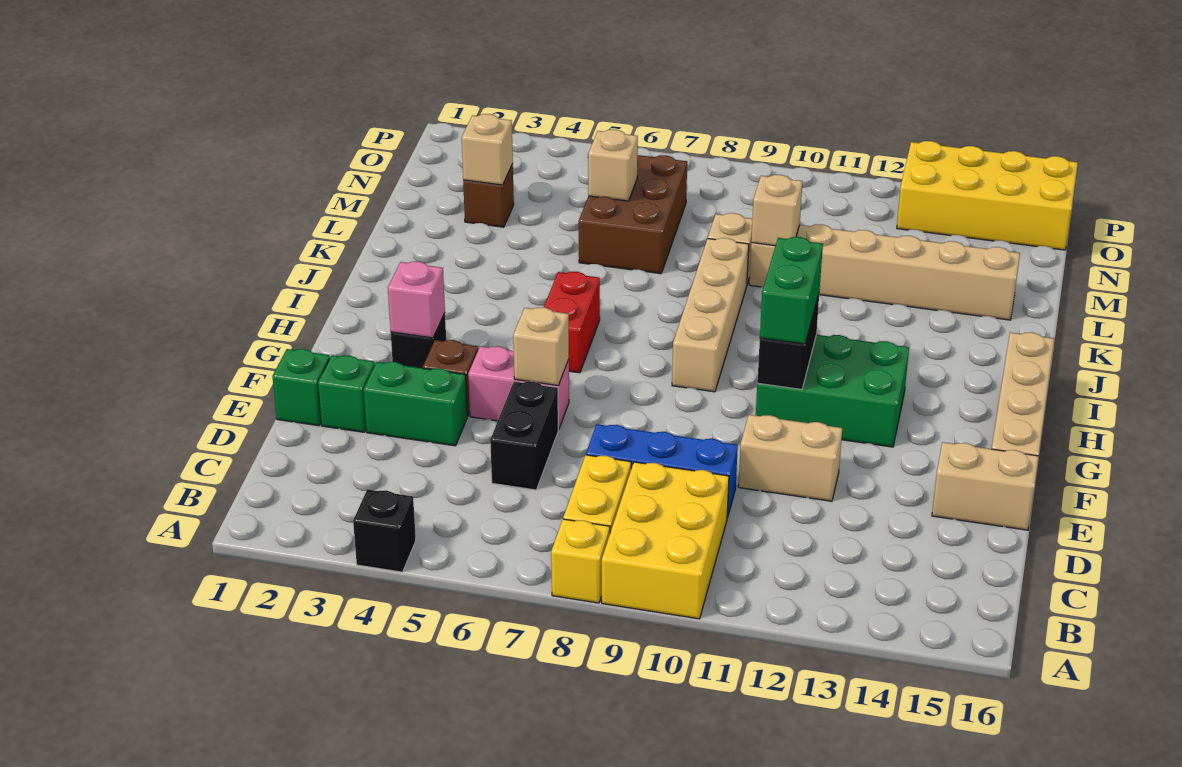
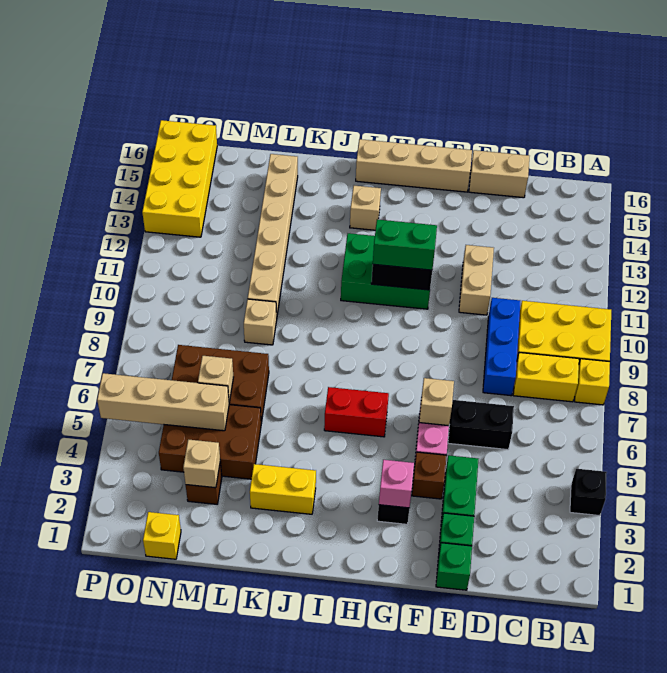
tan brick E15:E16 level 1 -> tan brick D16:E16 level 1
green brick G11:H13 level 1 -> green brick G11:I12 level 1
tan brick H9:K9 level 1 -> tan brick M5:P5 level 2
none -> yellow brick J3:K3 level 1
none -> brown brick L4:N5 level 1
tan brick L10 level 2 -> tan brick I14 level 1
none -> yellow brick N1 level 1

